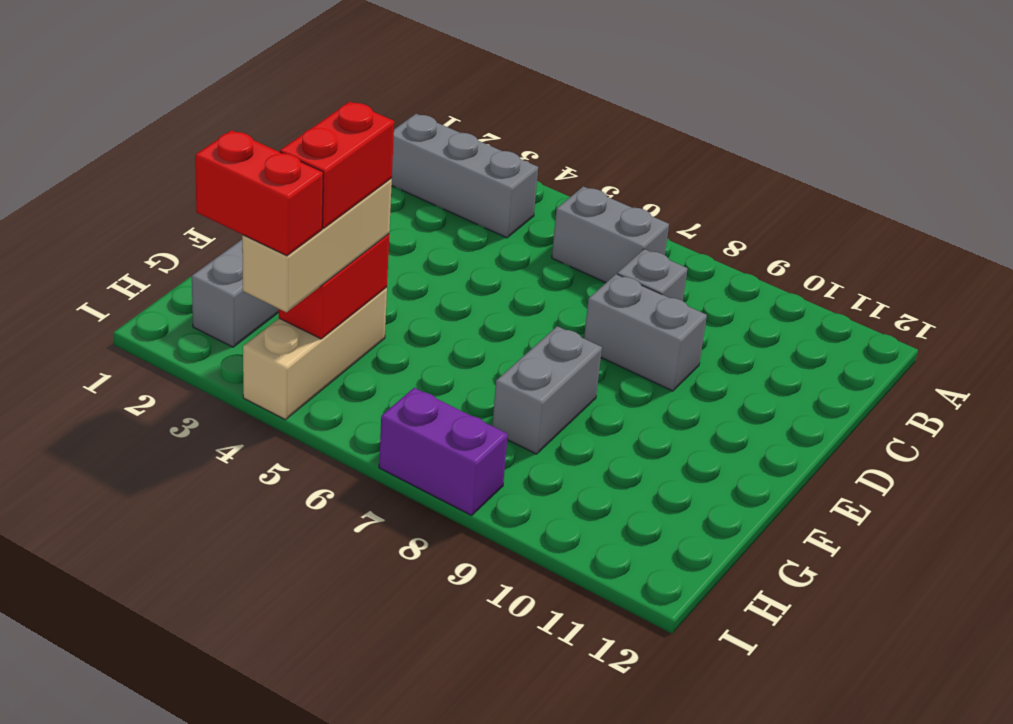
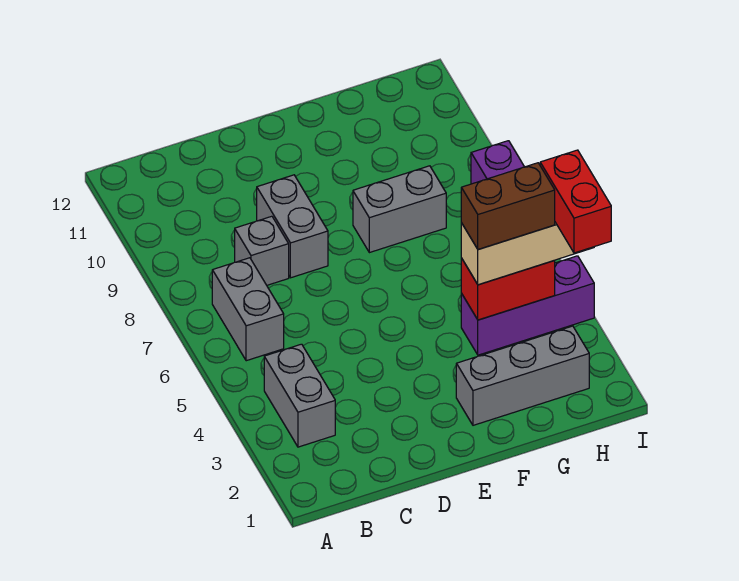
grey brick B2:B4 level 1 -> grey brick B3:B4 level 1
tan brick G4:I4 level 1 -> purple brick G4:I4 level 1
red brick G4:H4 level 4 -> brown brick G4:H4 level 4

